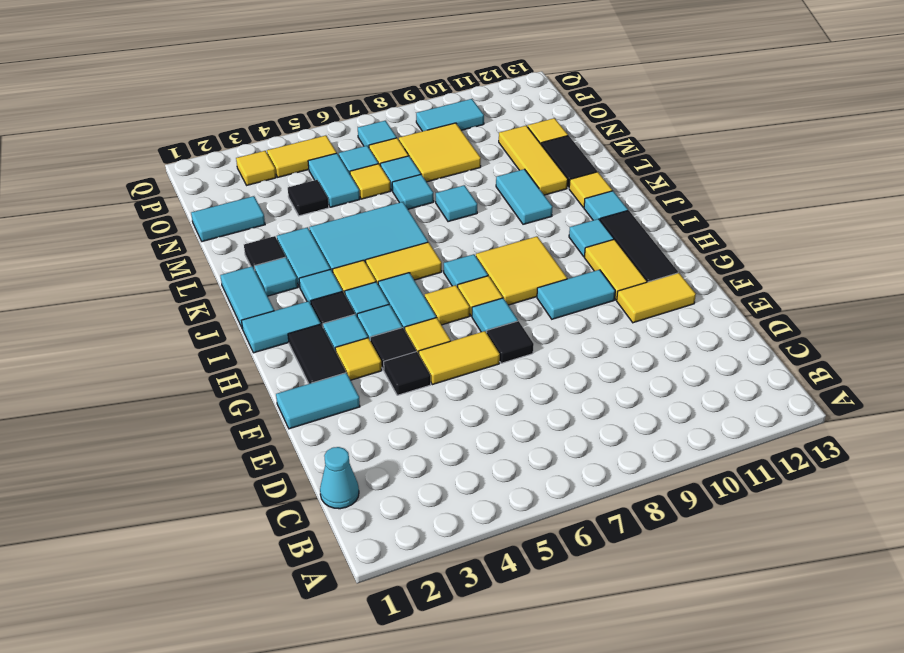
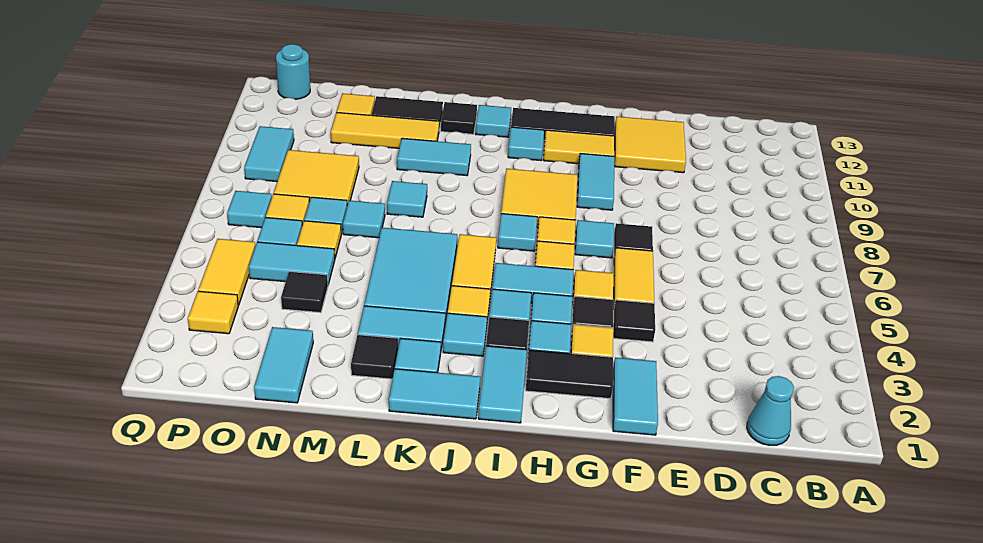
yellow tile F11:F12 level 1 -> yellow tile E11:F12 level 1
yellow tile K12 level 1 -> black tile K12 level 1
none -> cyan round brick P13 level 1

